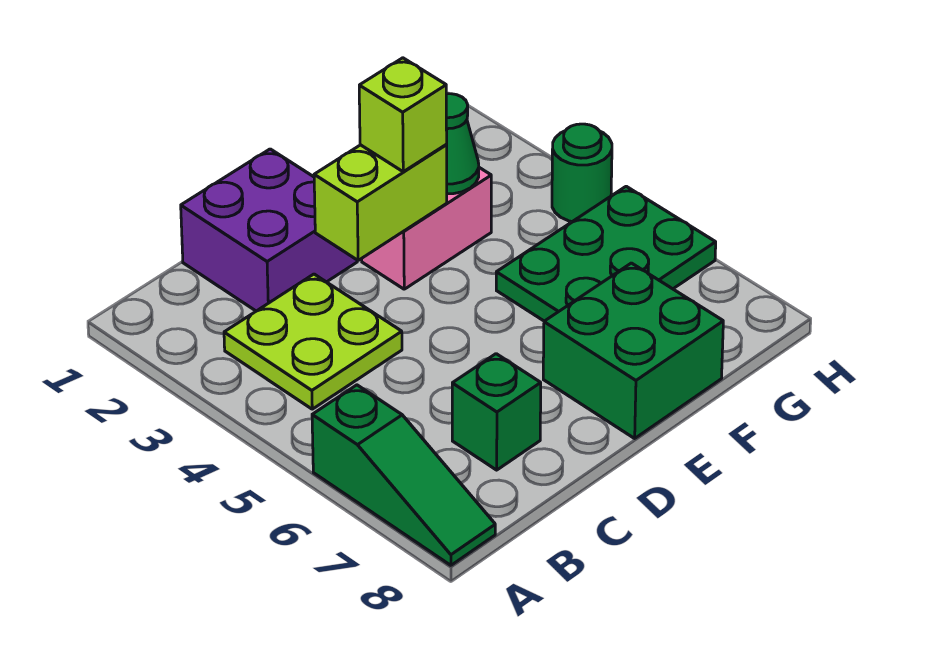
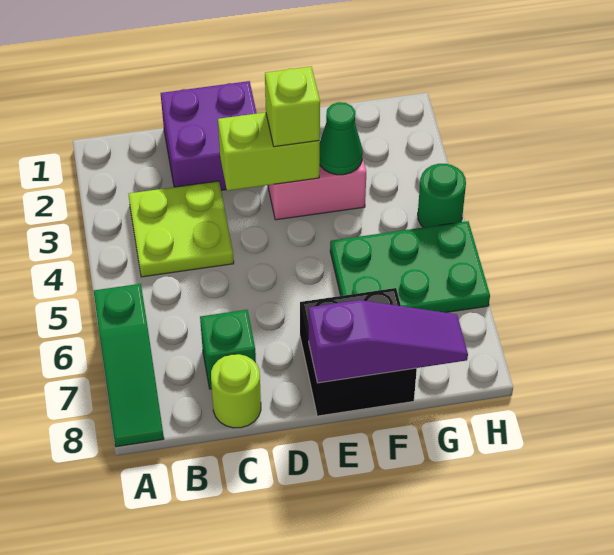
none -> lime round brick C8 level 1
green brick E7:F8 level 1 -> black brick E7:F8 level 1
none -> purple slope E8:G8 level 2 top E

